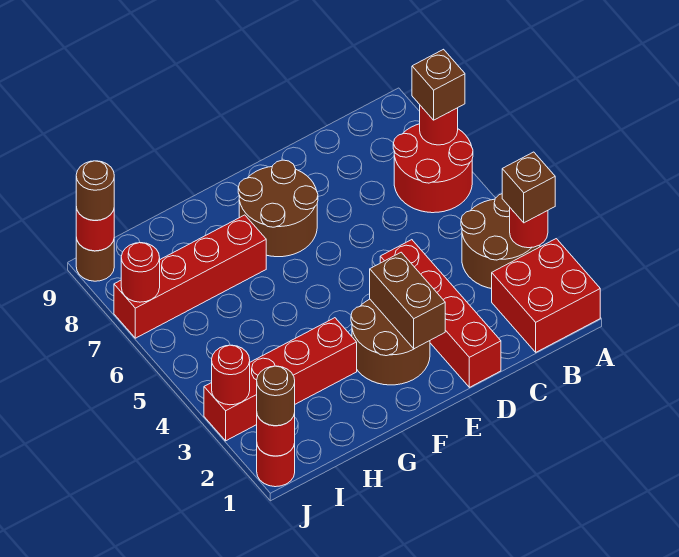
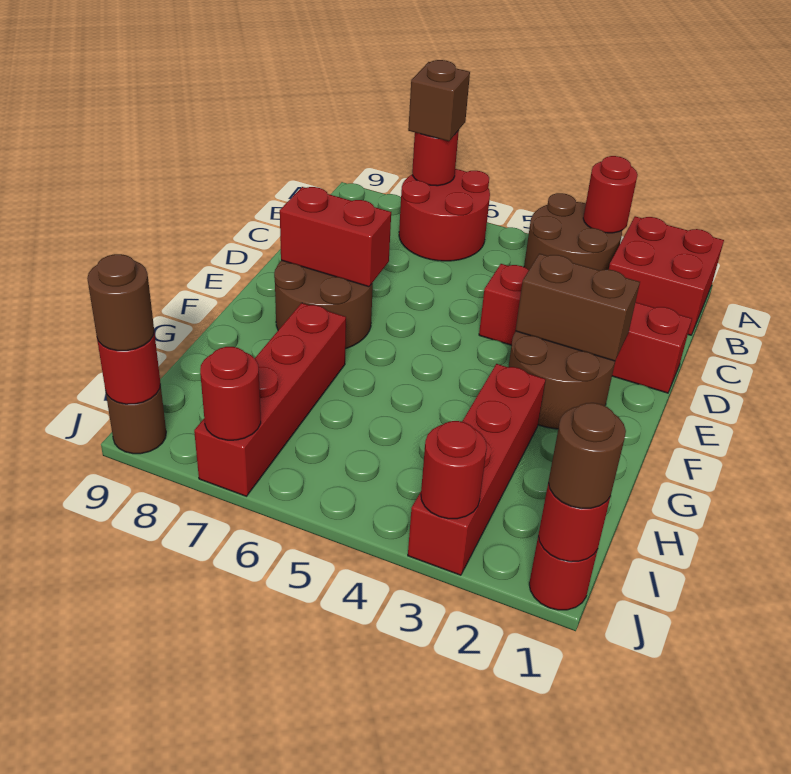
brown brick A3 level 3 -> none
none -> red brick E7:E8 level 2

